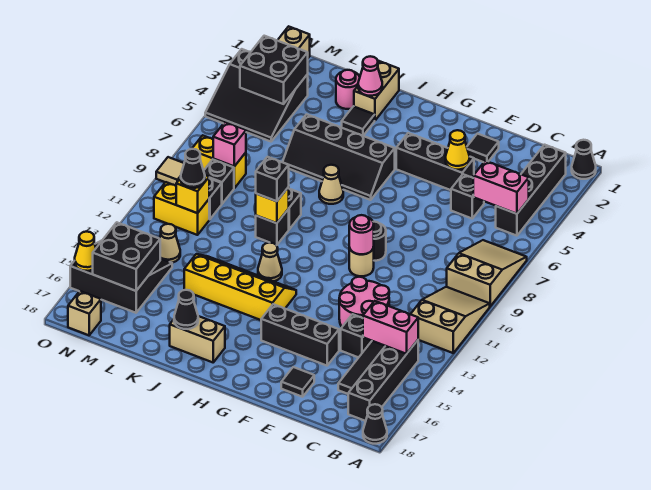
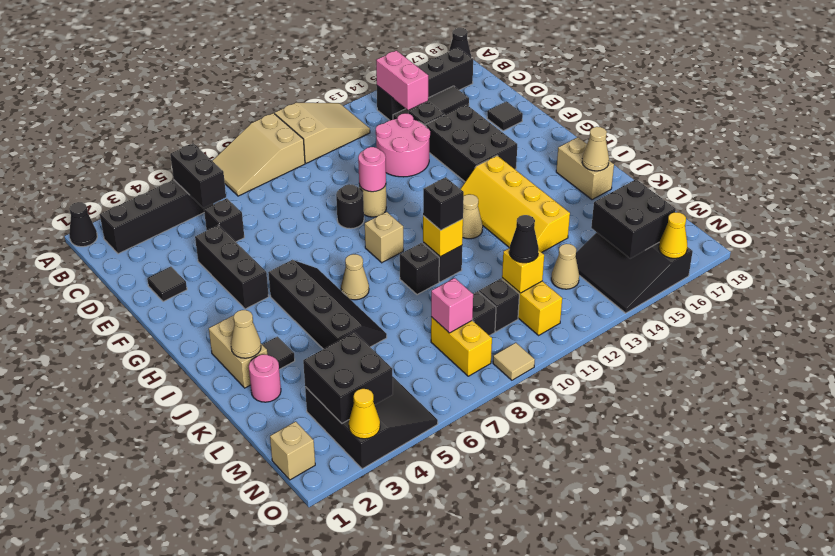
tan slope A10:B12 level 1 top 12 -> tan slope A10:B12 level 1 top 10
pink brick B5:C5 level 2 -> black brick B5:C5 level 2
yellow cone E4 level 2 -> yellow cone O3 level 2
black brick E15:G15 level 1 -> black brick E14:G15 level 1
tan brick J1:J2 level 1 -> tan brick I2:J2 level 1
pink cone J2 level 2 -> tan cone J2 level 2
black cone J17 level 2 -> tan cone J17 level 2
tan brick N18 level 1 -> tan brick H9 level 1

